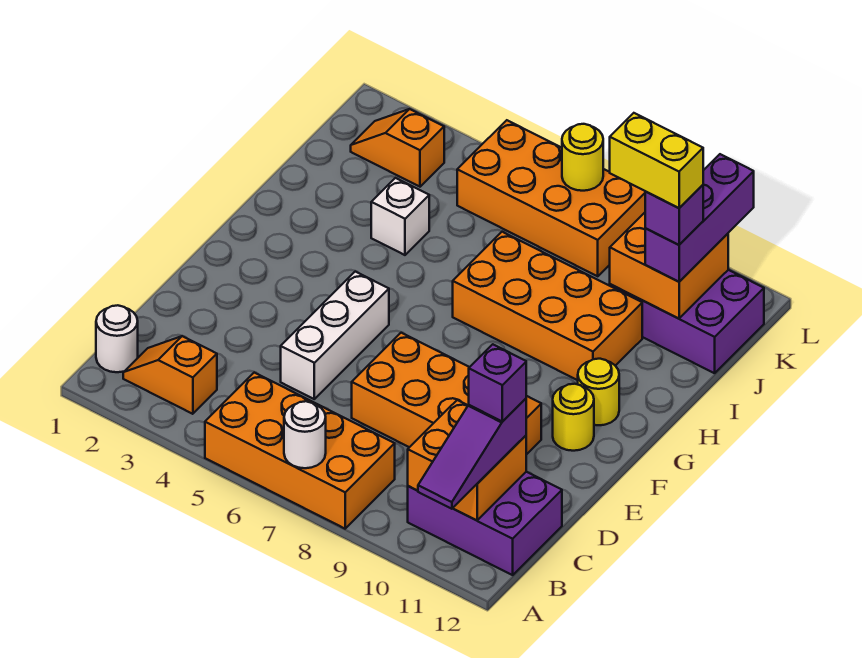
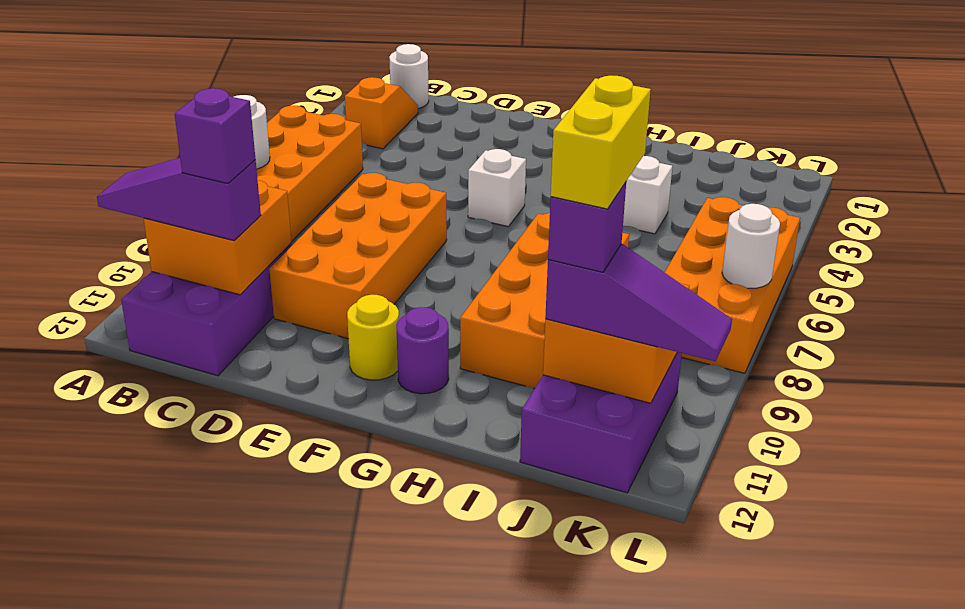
white brick D5:F5 level 1 -> white brick F5 level 1
yellow round brick G11 level 1 -> purple round brick G11 level 1
purple brick J11:L11 level 3 -> purple slope J11:L11 level 3 top J
orange slope K2:K3 level 1 top 3 -> none
yellow round brick L7 level 2 -> white round brick L7 level 2

